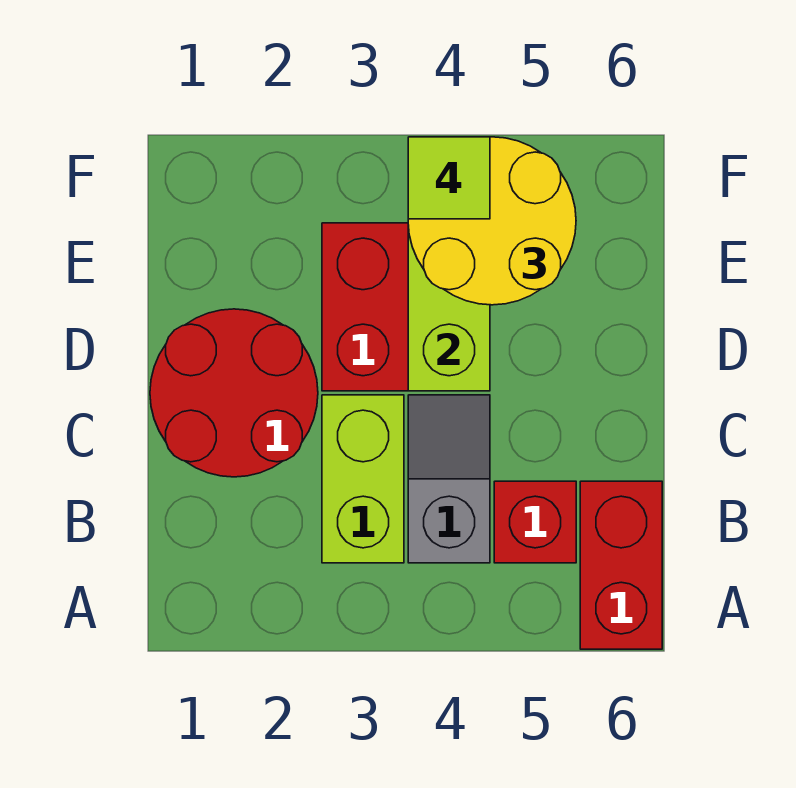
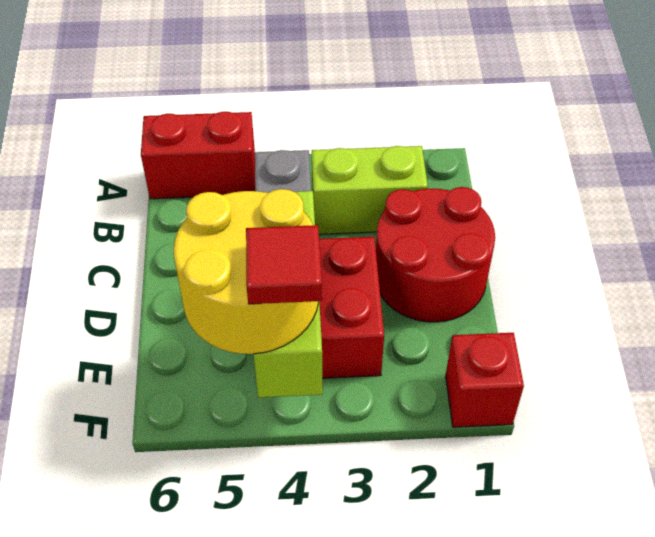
red brick A6:B6 level 1 -> red brick A5:A6 level 1
lime brick B3:C3 level 1 -> lime brick B2:B3 level 1
red brick B5 level 1 -> red brick F1 level 1
lime tile F4 level 4 -> red tile F4 level 4

